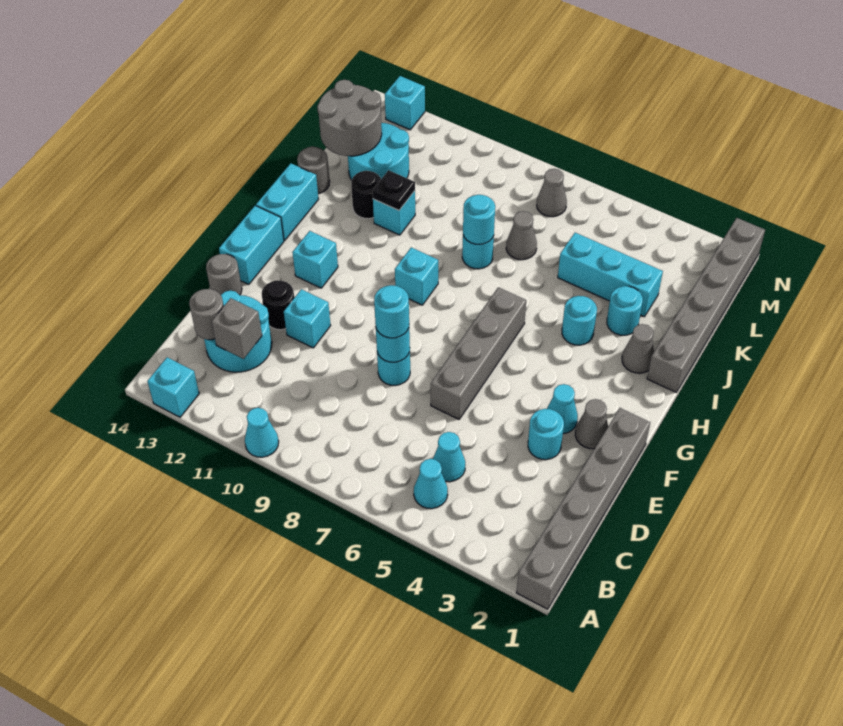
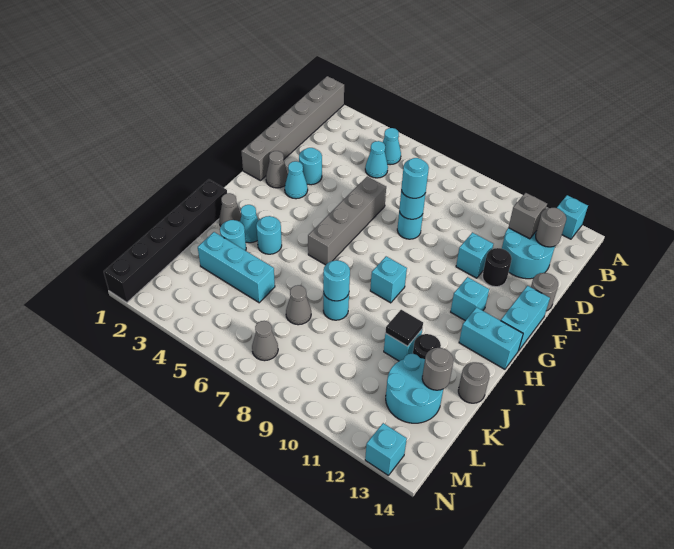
cyan cone A10 level 1 -> cyan cone I3 level 1
cyan brick H14:I14 level 1 -> cyan brick H13:H14 level 1
grey brick I1:N1 level 1 -> black brick I1:N1 level 1
black plate J11 level 2 -> black tile J11 level 2
grey round brick K13:L14 level 2 -> grey round brick K13 level 2

